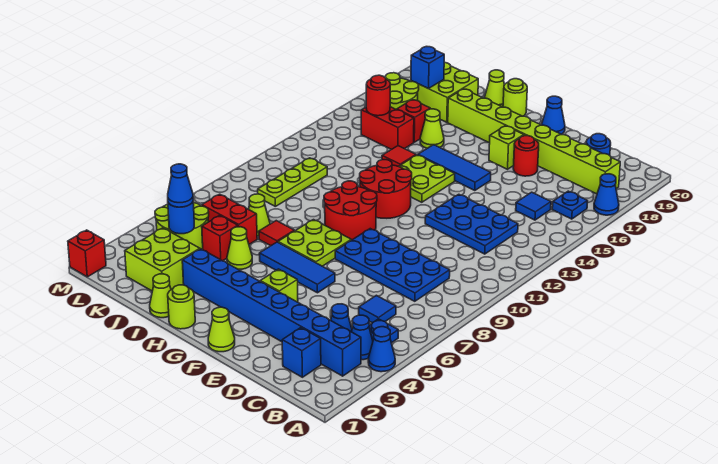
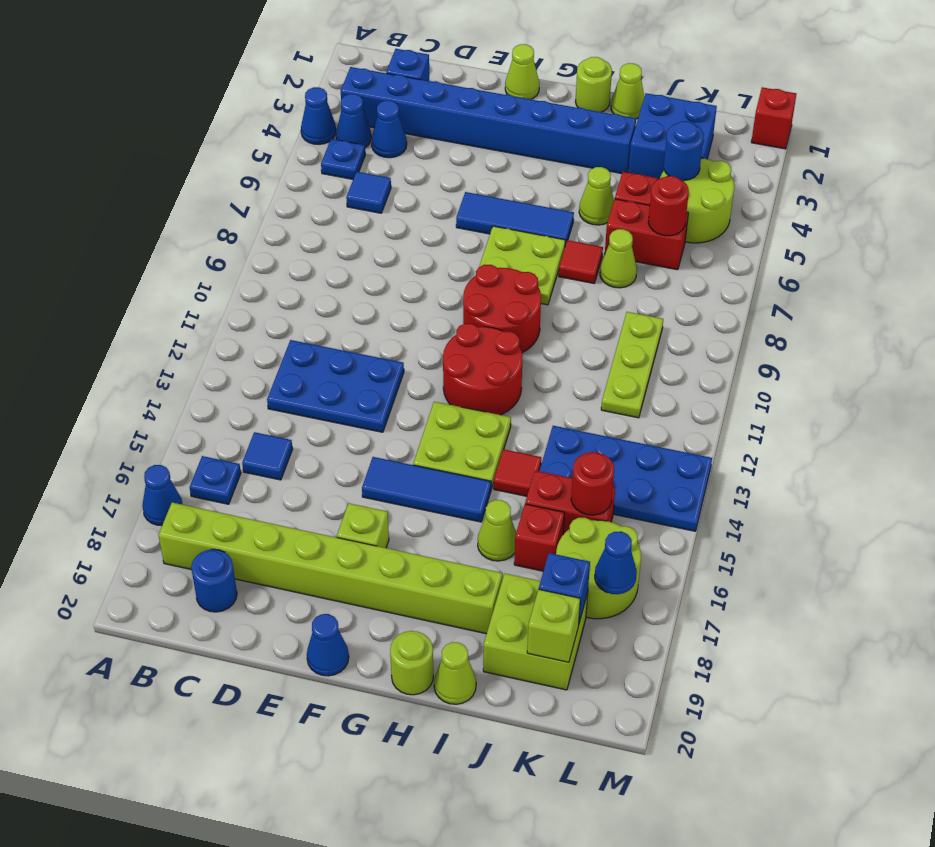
blue plate C8:F9 level 1 -> blue plate J13:M14 level 1
red round brick E17 level 1 -> red round brick K6 level 2
lime brick F4 level 1 -> lime brick K19 level 2
lime brick J2:K3 level 1 -> blue brick J2:K3 level 1
blue cone K4 level 3 -> blue cone L17 level 2

